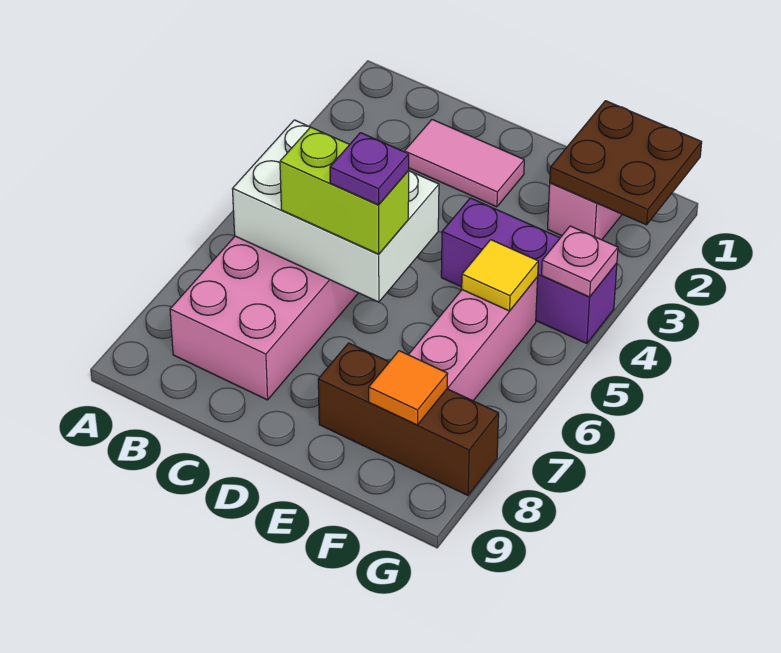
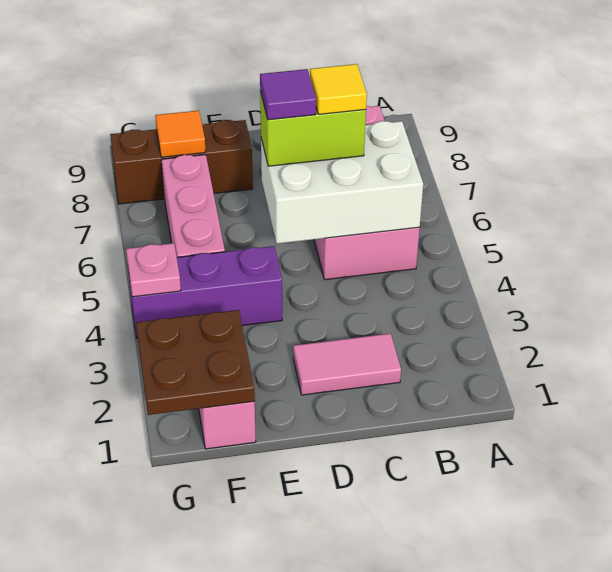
purple plate D6 level 4 -> purple tile D6 level 4
yellow tile F5 level 2 -> yellow tile C6 level 4

